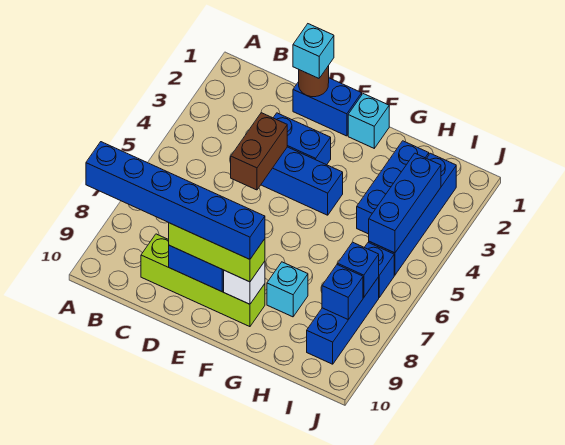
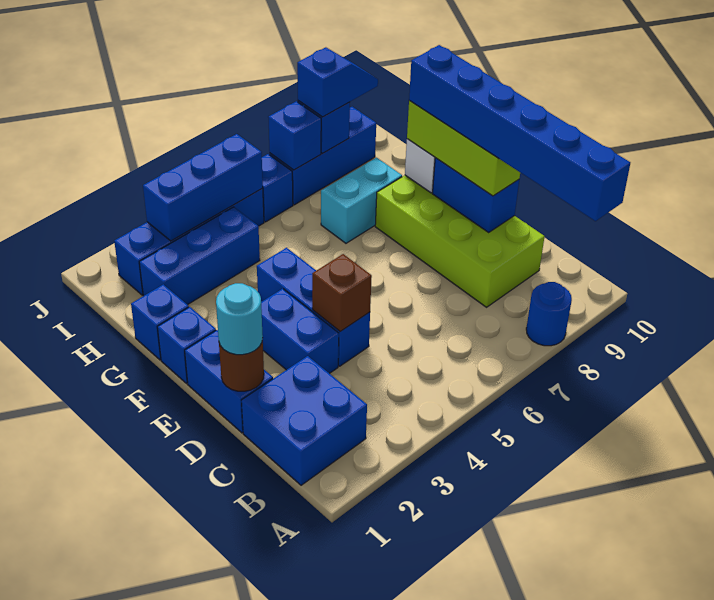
none -> blue round brick A8 level 1
none -> blue brick B1:C2 level 1
lime brick C9:F9 level 1 -> lime brick C8:F9 level 1
cyan brick D1 level 3 -> cyan round brick D1 level 3
brown brick D4:D5 level 2 -> brown brick D4 level 2
cyan brick F1 level 1 -> blue brick F1 level 1
none -> blue brick G1 level 1
cyan brick G8 level 1 -> cyan brick G7:G8 level 1
none -> blue slope I8:I9 level 3 top 8

